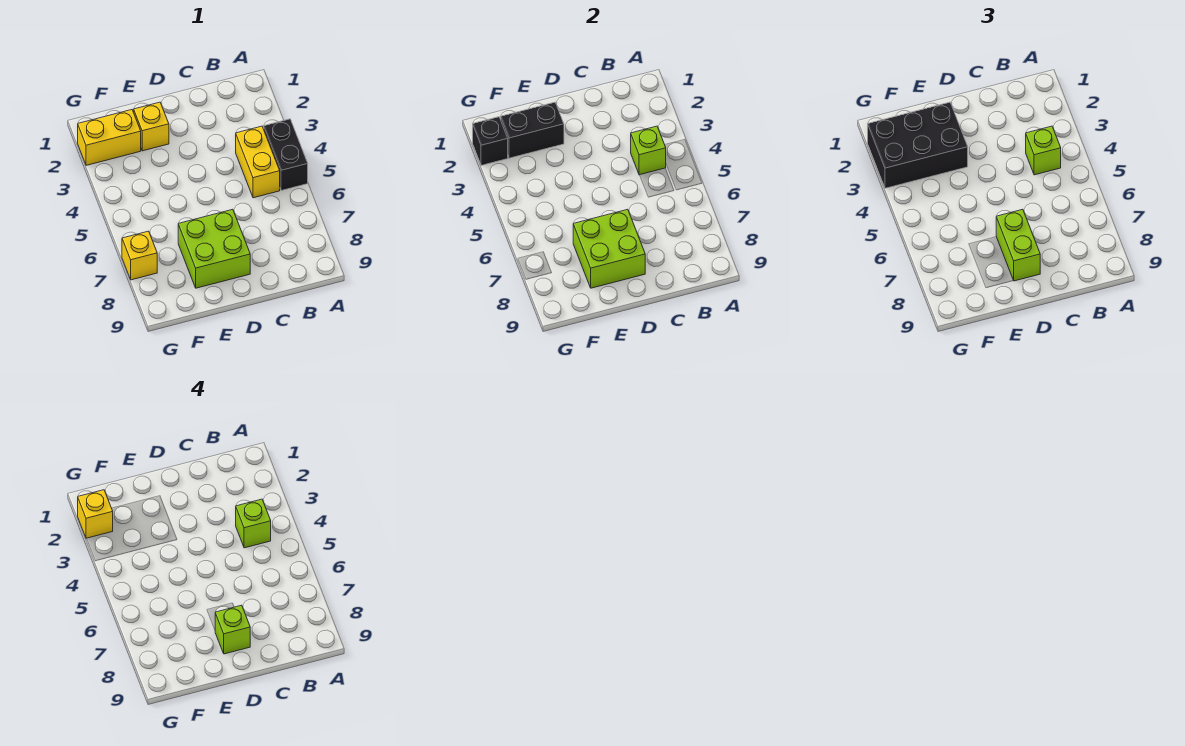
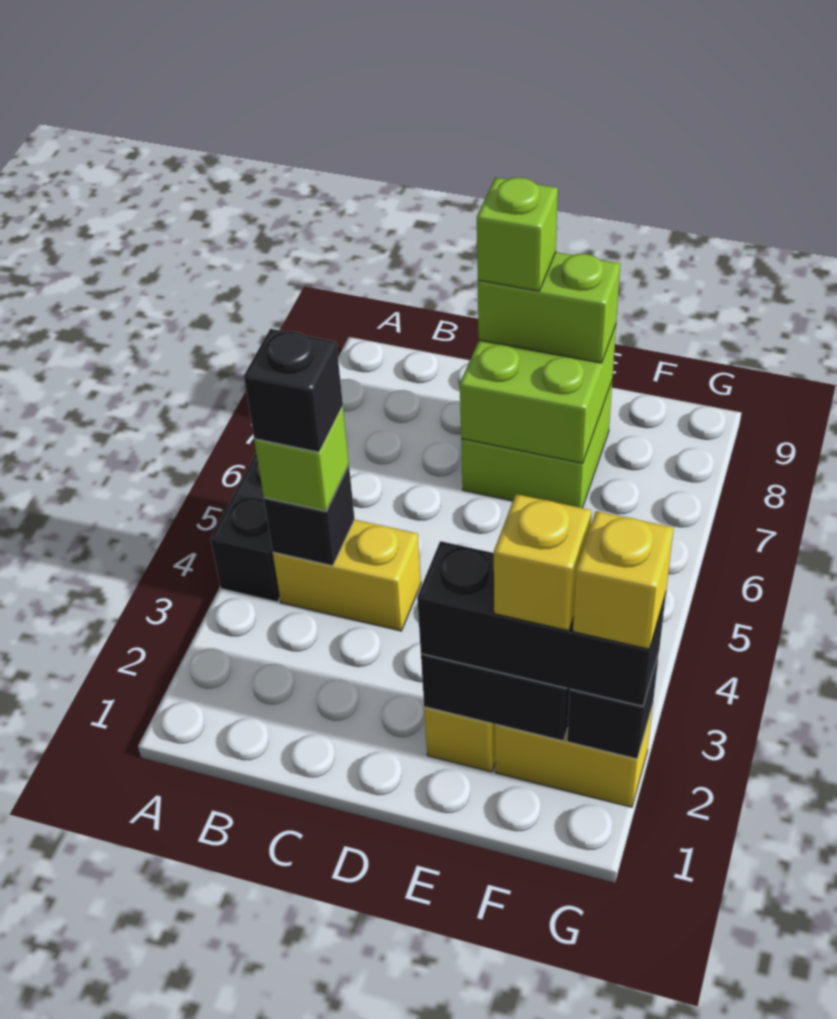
yellow brick B4:B5 level 1 -> yellow brick B4:C4 level 1
lime brick B4 level 2 -> black brick B4 level 2
lime brick B4 level 4 -> black brick B4 level 4
lime brick D7:D8 level 3 -> lime brick D8:E8 level 3
black brick E2:G3 level 3 -> black brick E2:G2 level 3
yellow brick G7 level 1 -> yellow brick F2 level 4

